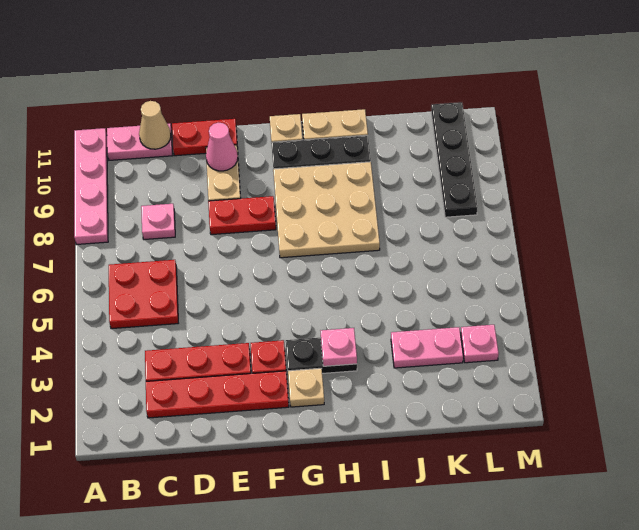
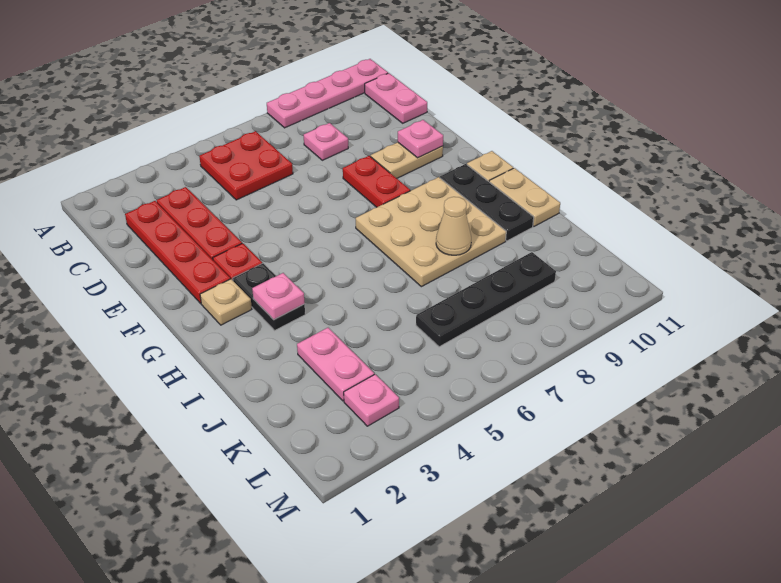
tan cone C11 level 2 -> tan cone I8 level 2
red plate D11:E11 level 1 -> none
pink cone E10 level 2 -> pink plate E10 level 2
black plate L8:L11 level 1 -> black plate K6:K9 level 1

